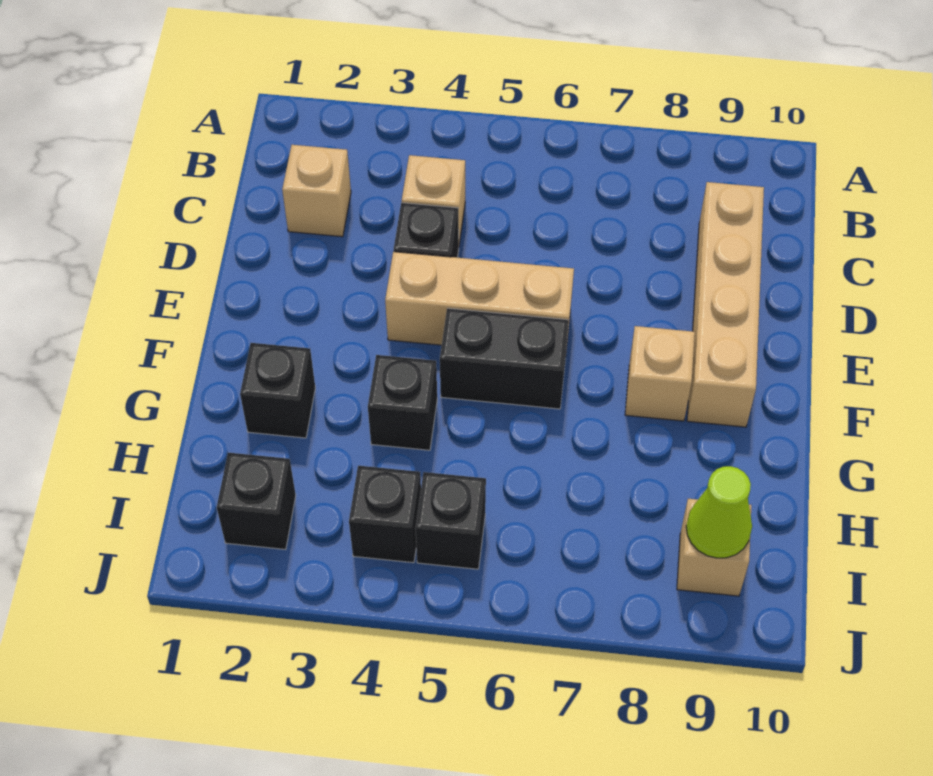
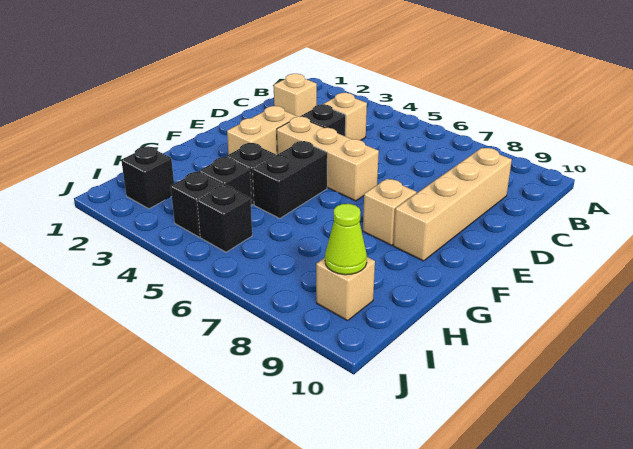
none -> tan brick E3:F3 level 1
black brick F5:F6 level 1 -> black brick F5:G5 level 1
black brick G2 level 1 -> black brick H4 level 1

